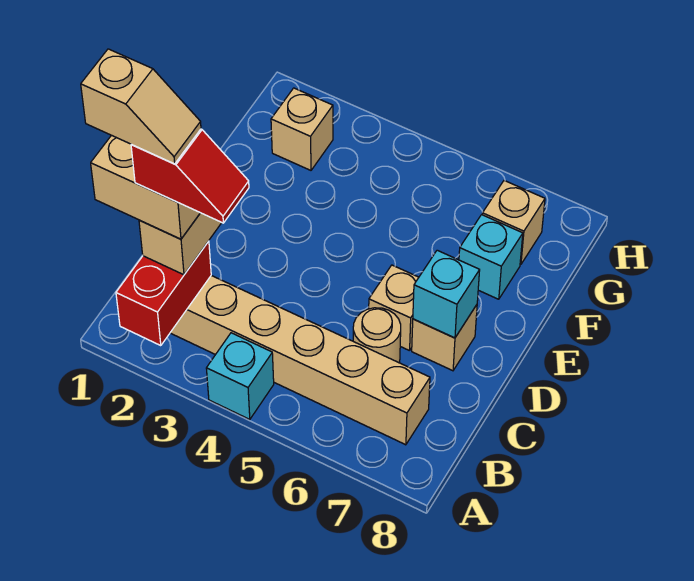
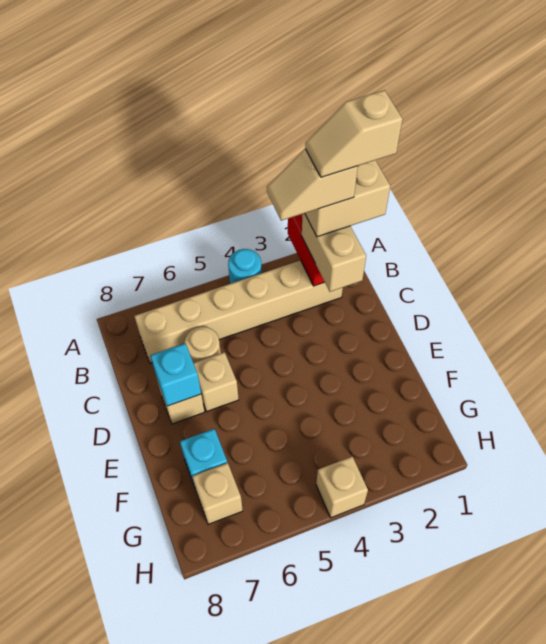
cyan brick A4 level 1 -> cyan round brick A4 level 1
red slope B2:B3 level 5 top 2 -> tan slope B2:B3 level 5 top 2
tan brick G2 level 1 -> tan brick H4 level 1

